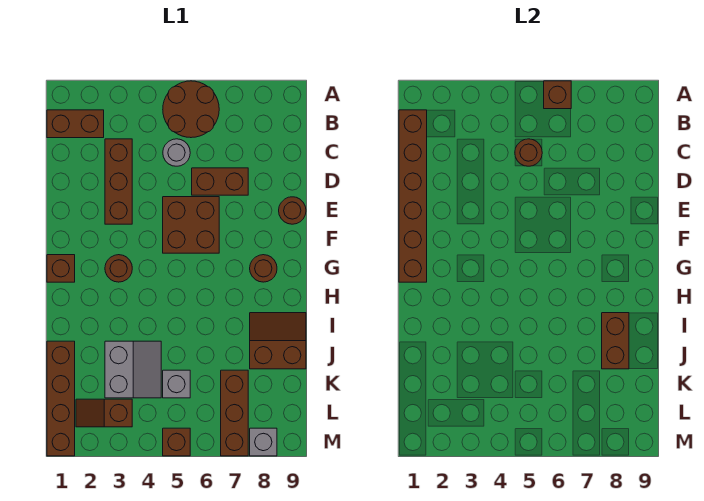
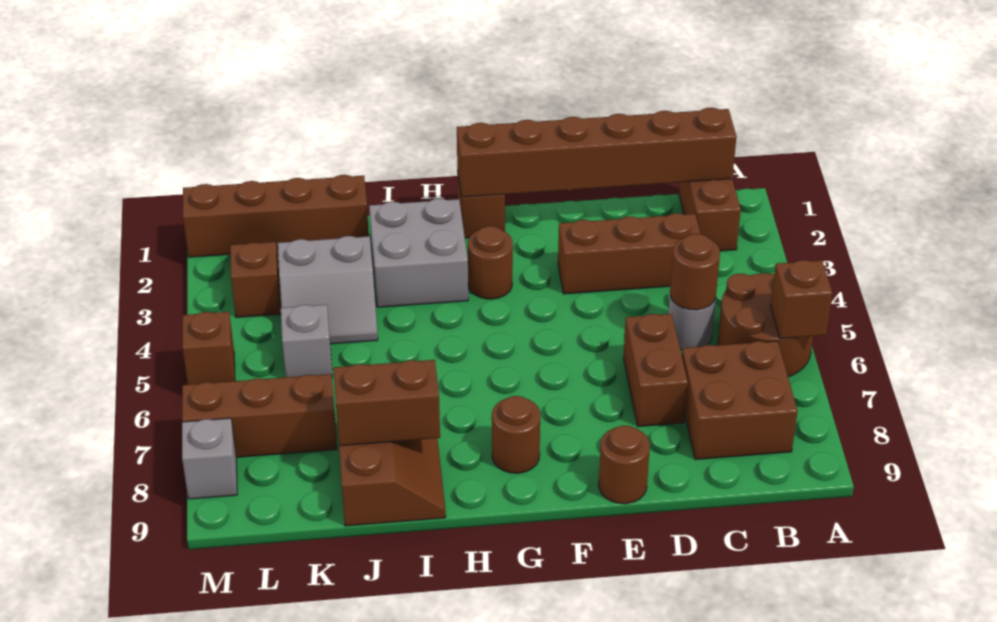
brown brick E5:F6 level 1 -> brown brick B7:C8 level 1
none -> grey brick H2:I3 level 1

